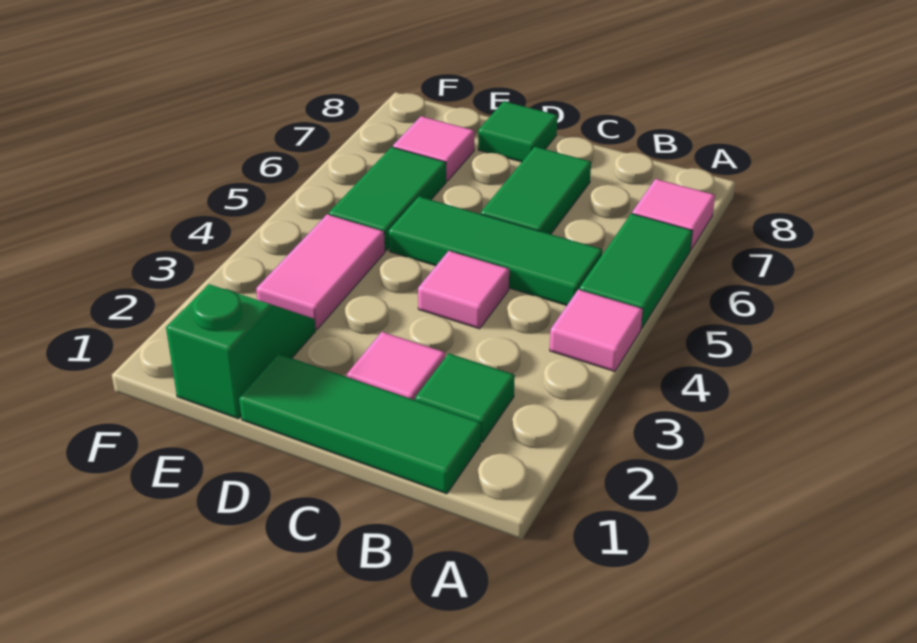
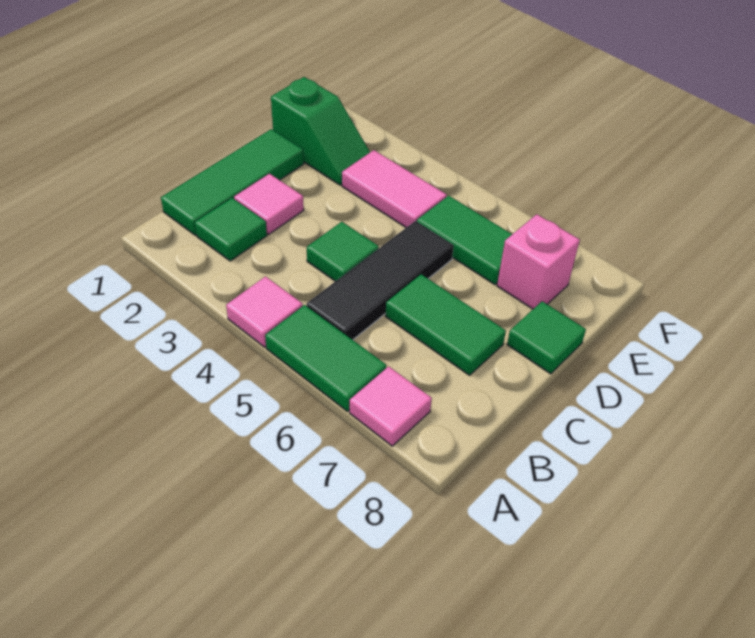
green tile B5:D5 level 1 -> black tile B5:D5 level 1
pink tile C4 level 1 -> green tile C4 level 1
pink tile E7 level 1 -> pink brick E7 level 1

